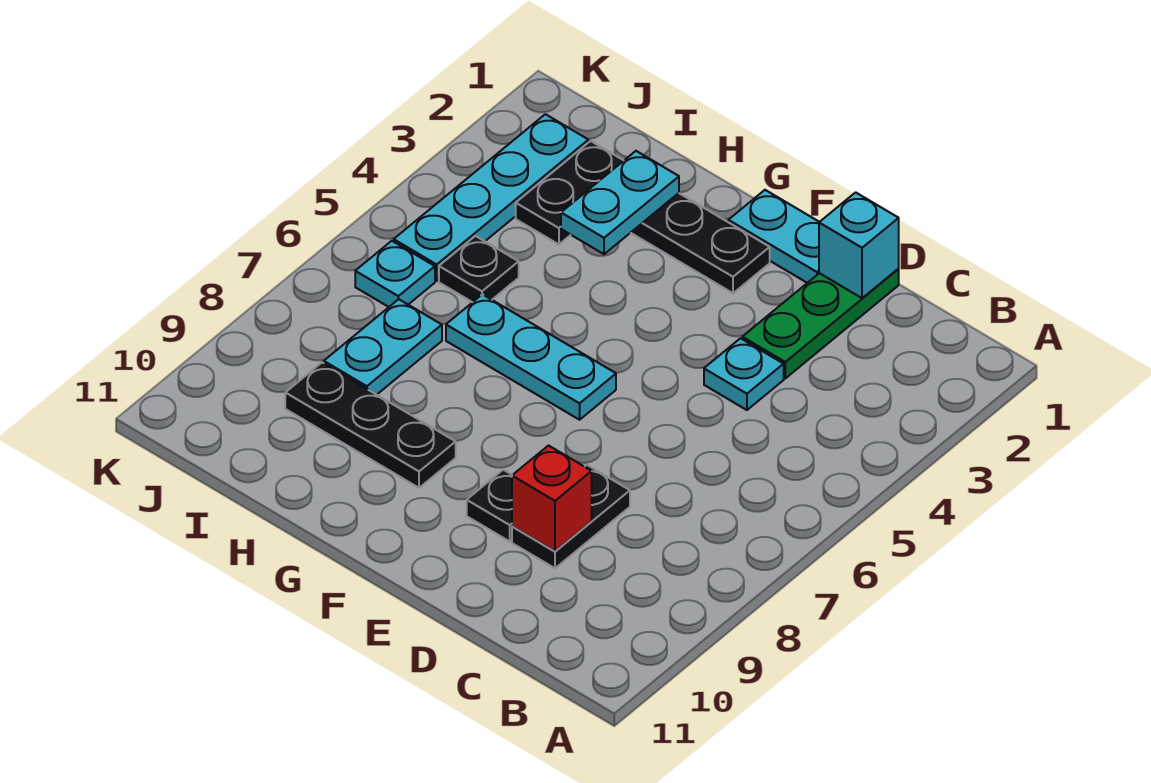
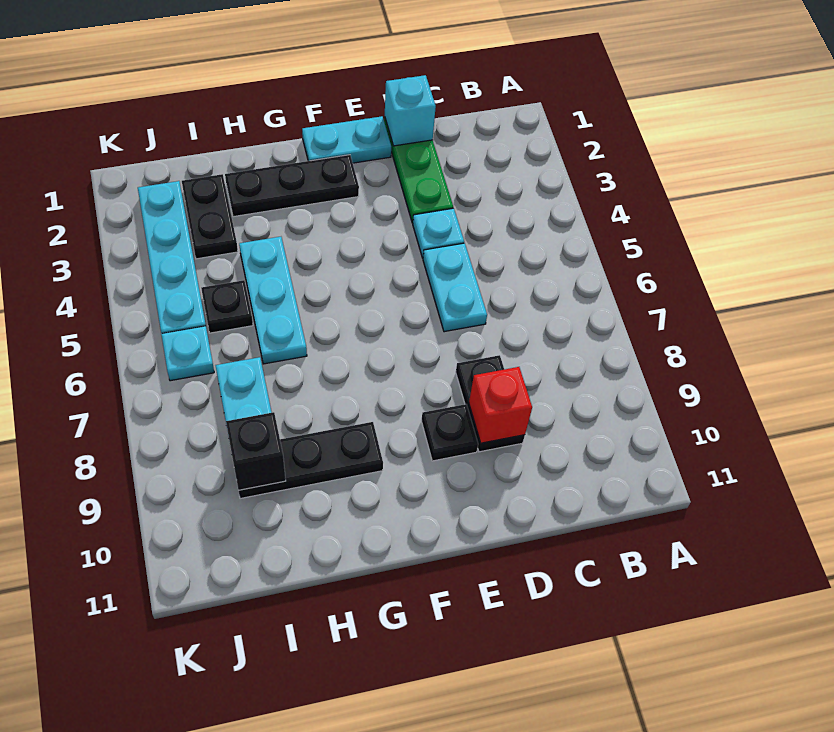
cyan plate F6:H6 level 1 -> cyan plate H4:H6 level 1
cyan plate H2:H3 level 2 -> cyan plate D5:D6 level 1
none -> black brick I9 level 2

